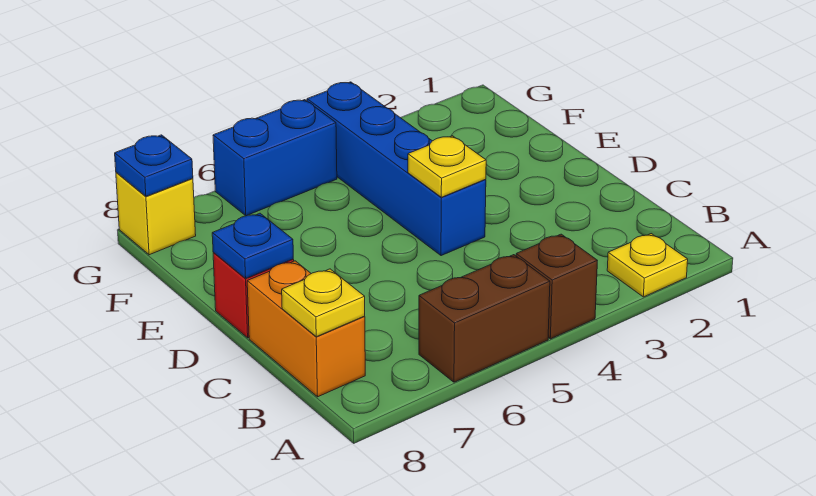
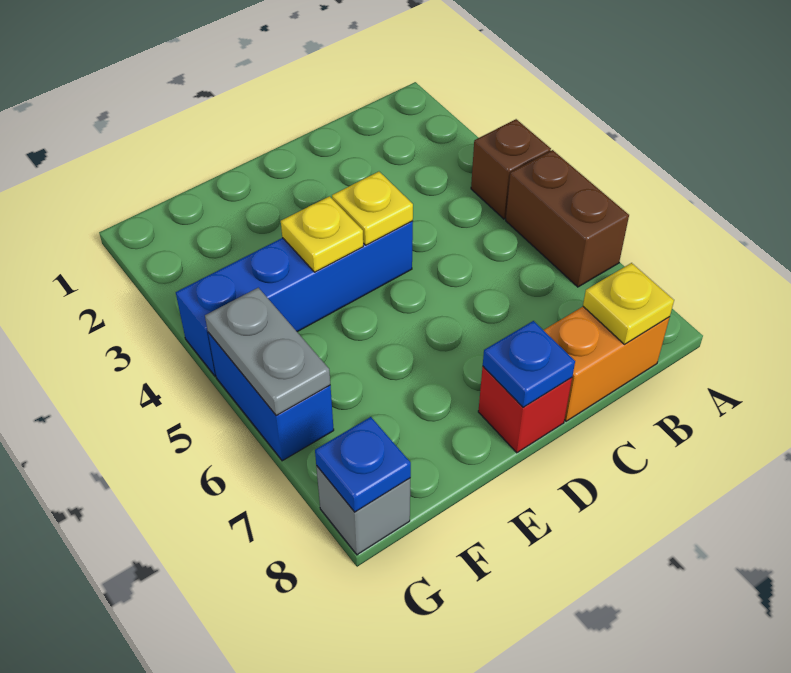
yellow plate A2 level 1 -> yellow plate E4 level 2
none -> grey plate G5:G6 level 2
yellow brick G8 level 1 -> grey brick G8 level 1

